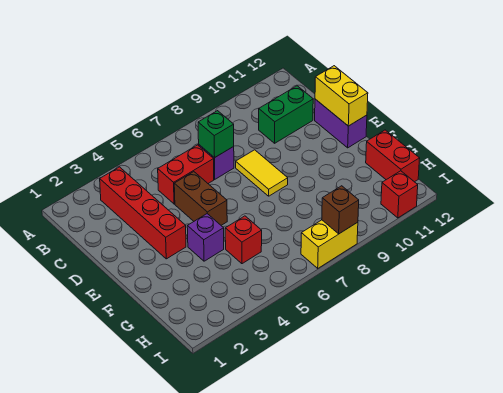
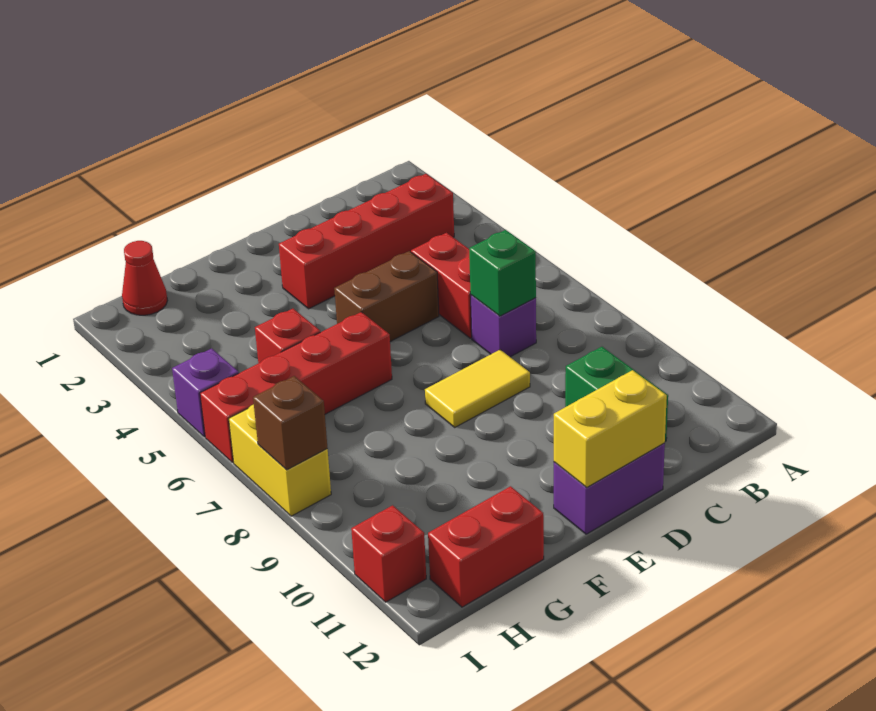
purple brick F4 level 1 -> purple brick I5 level 1
none -> red brick F6:I6 level 1
none -> red cone H1 level 1

